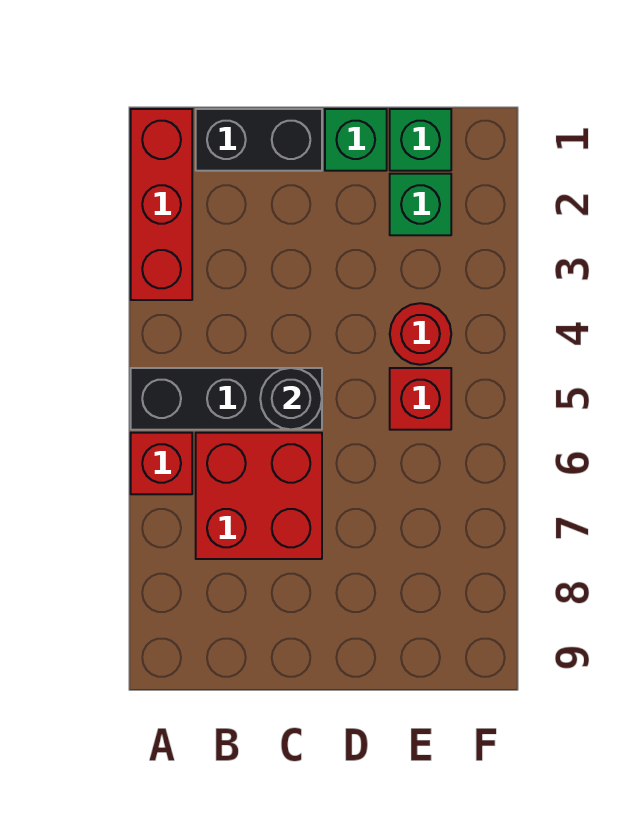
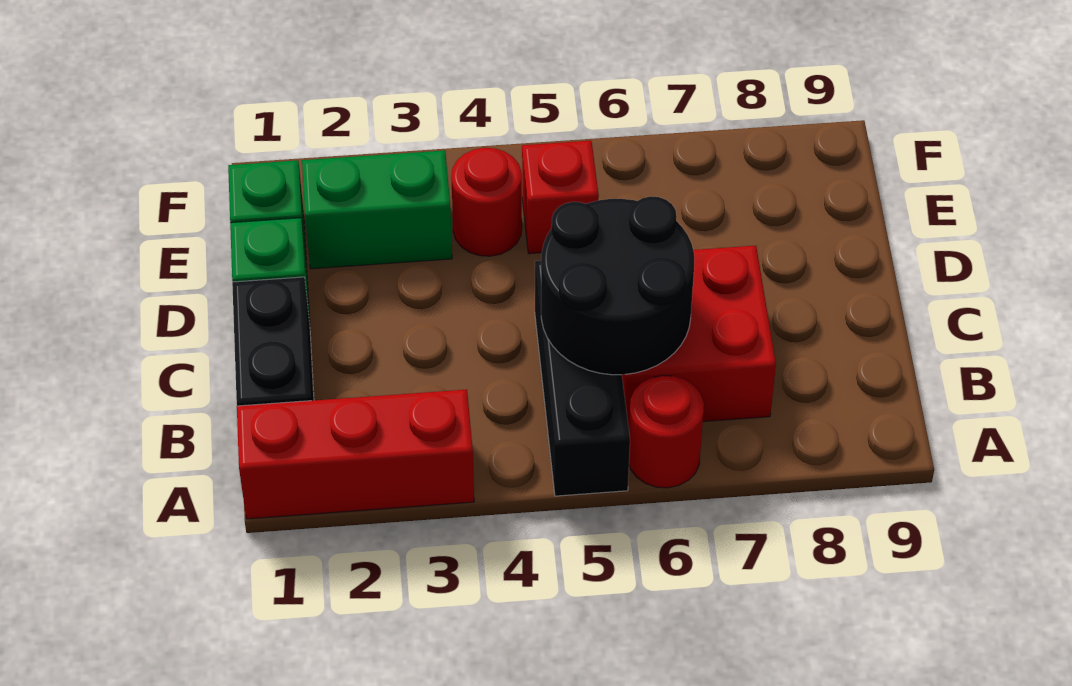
red brick A6 level 1 -> red round brick A6 level 1
black round brick C5 level 2 -> black round brick B5:C6 level 2
green brick E2 level 1 -> green brick E2:E3 level 1

